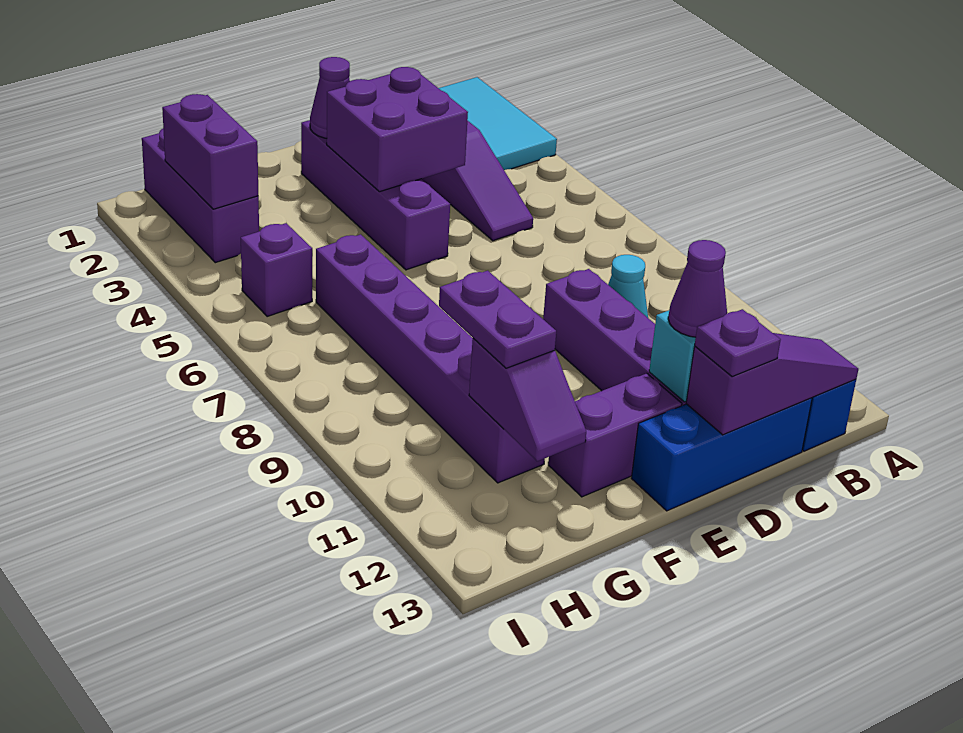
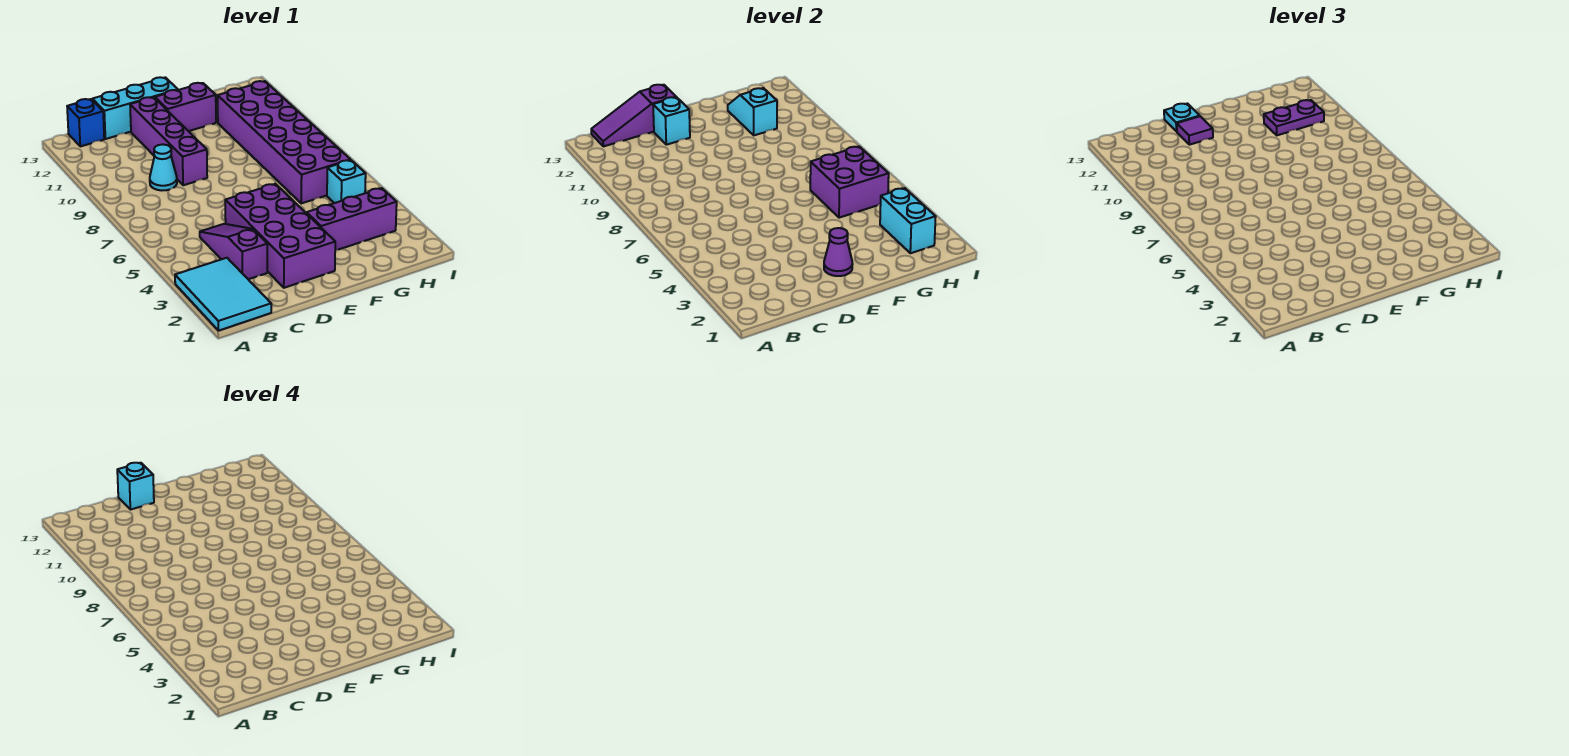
blue brick C13:E13 level 1 -> cyan brick C13:E13 level 1
purple brick D3:E4 level 2 -> purple brick G5:H6 level 2
purple cone D12 level 3 -> purple tile D12 level 3
purple plate D13 level 3 -> cyan plate D13 level 3
none -> cyan brick D13 level 4
purple brick E2:E5 level 1 -> purple brick D2:E5 level 1
purple brick G6:G11 level 1 -> purple brick G6:H11 level 1
purple plate G10:G11 level 3 -> purple plate G11:H11 level 3
purple slope G11:G12 level 2 top 11 -> cyan slope G11:G12 level 2 top 11
purple brick H1:H3 level 1 -> purple brick F3:H3 level 1
purple brick H2:H3 level 2 -> cyan brick H2:H3 level 2
purple brick H5 level 1 -> cyan brick H5 level 1

